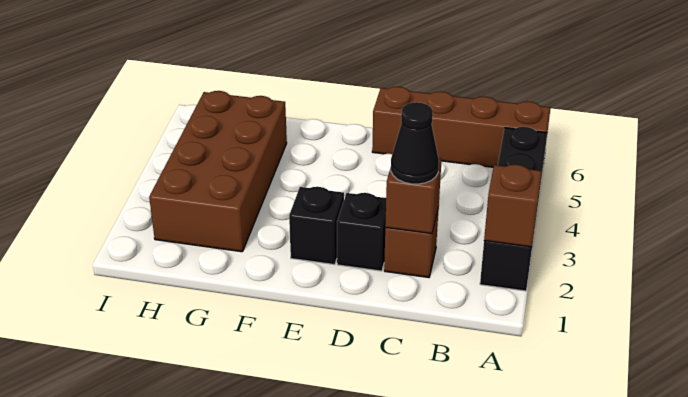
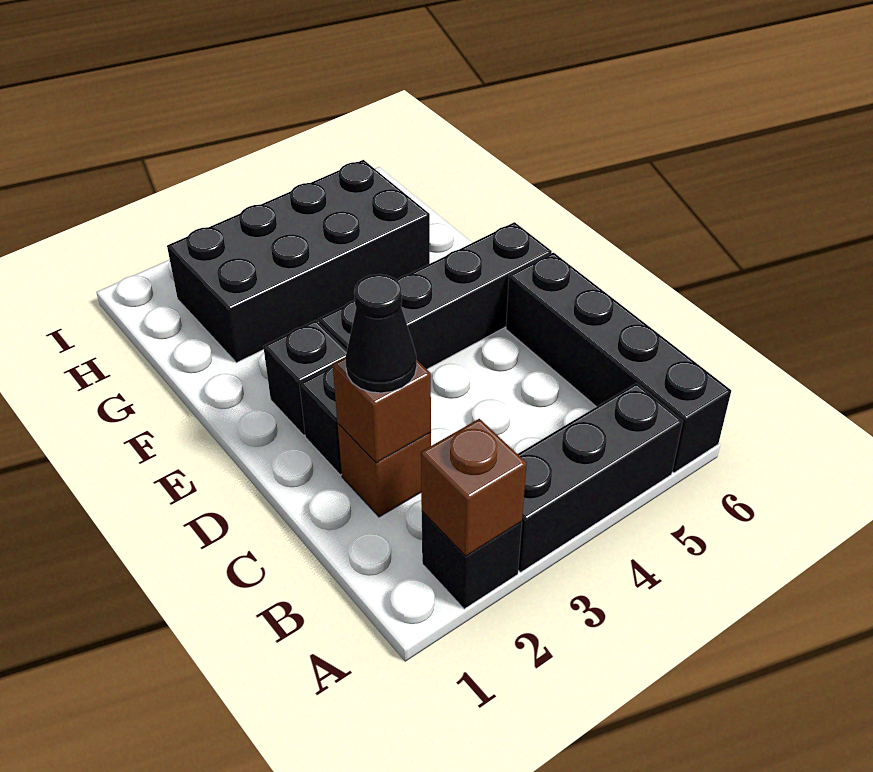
brown brick A6:D6 level 1 -> black brick A6:D6 level 1
none -> black brick E3:E6 level 1
brown brick G2:H5 level 1 -> black brick G2:H5 level 1

